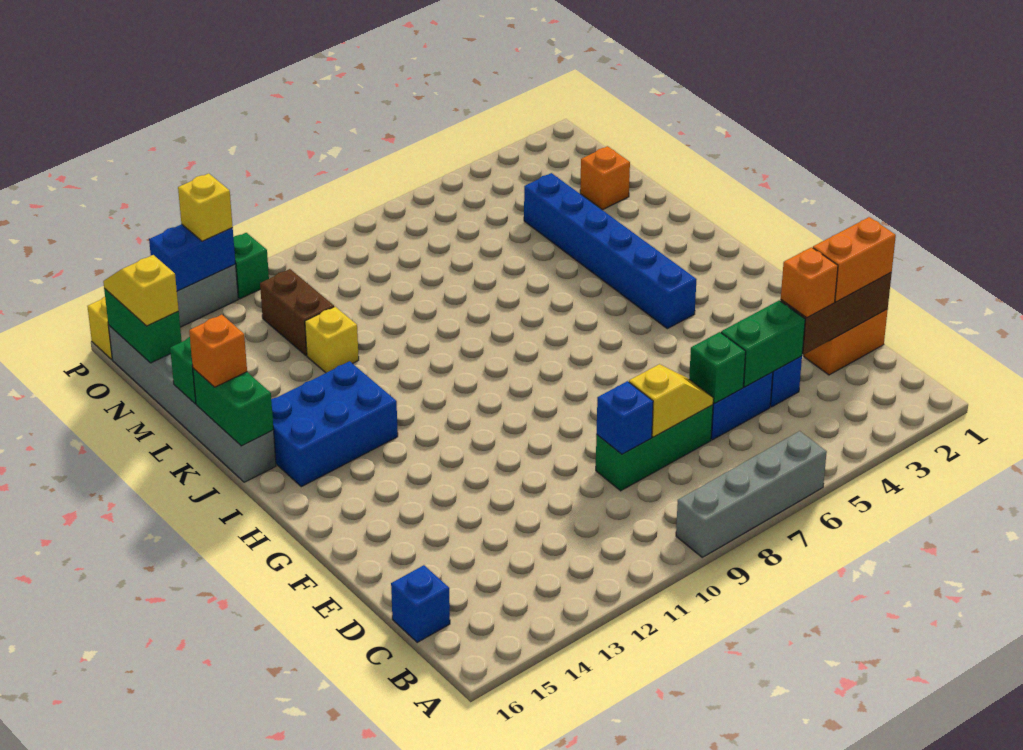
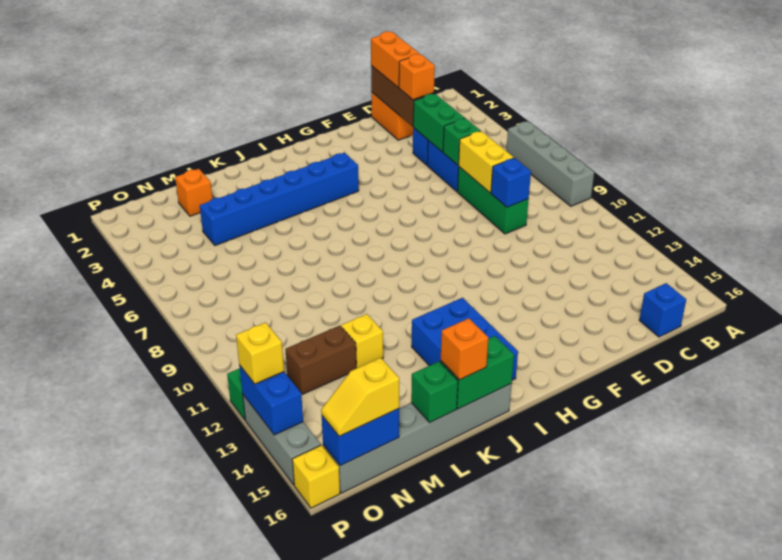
yellow slope D7:D8 level 2 top 8 -> yellow brick D7:D8 level 2
green brick N16:O16 level 2 -> blue brick N16:O16 level 2

